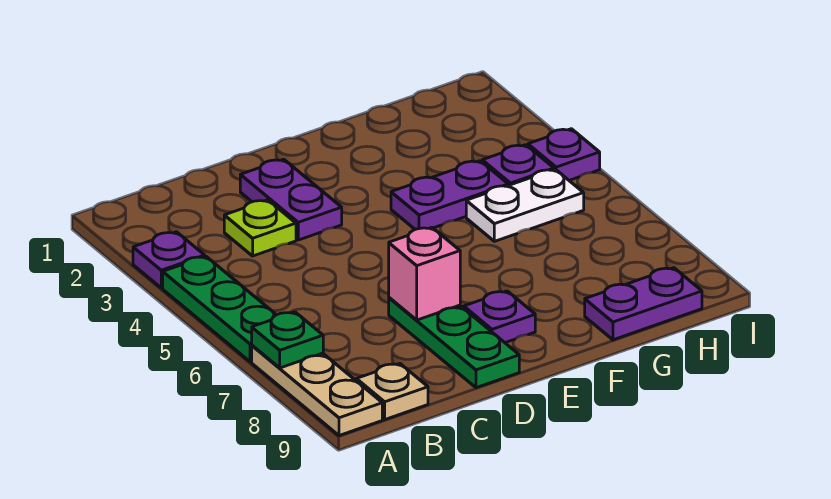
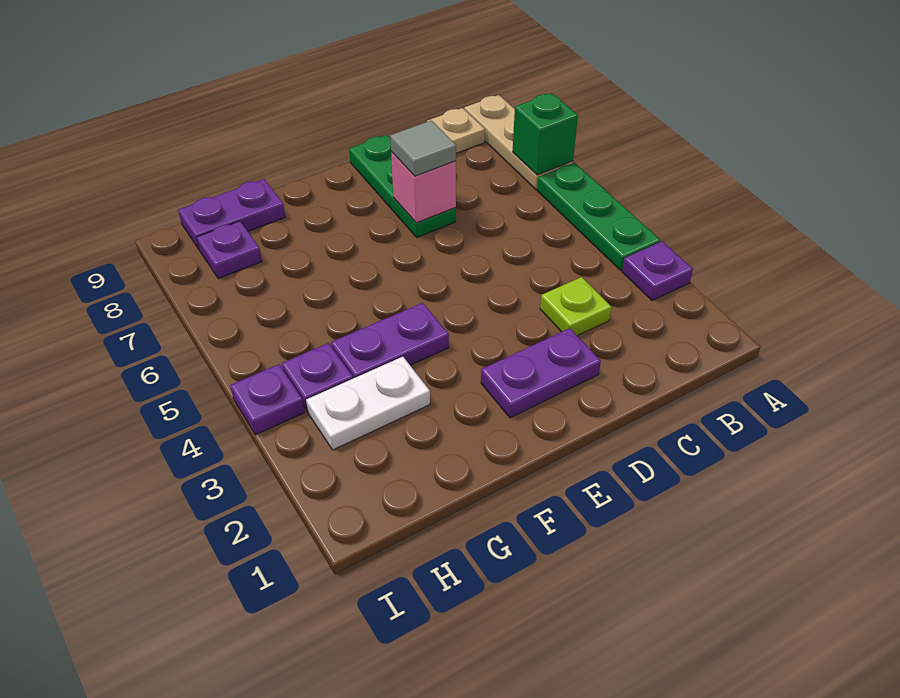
green plate A7 level 2 -> green brick A7 level 2
purple plate D2:D3 level 1 -> purple plate D2:E2 level 1
none -> grey tile D7 level 3
purple plate E8 level 1 -> purple plate H8 level 1
white plate G5:H5 level 1 -> white plate G3:H3 level 1

